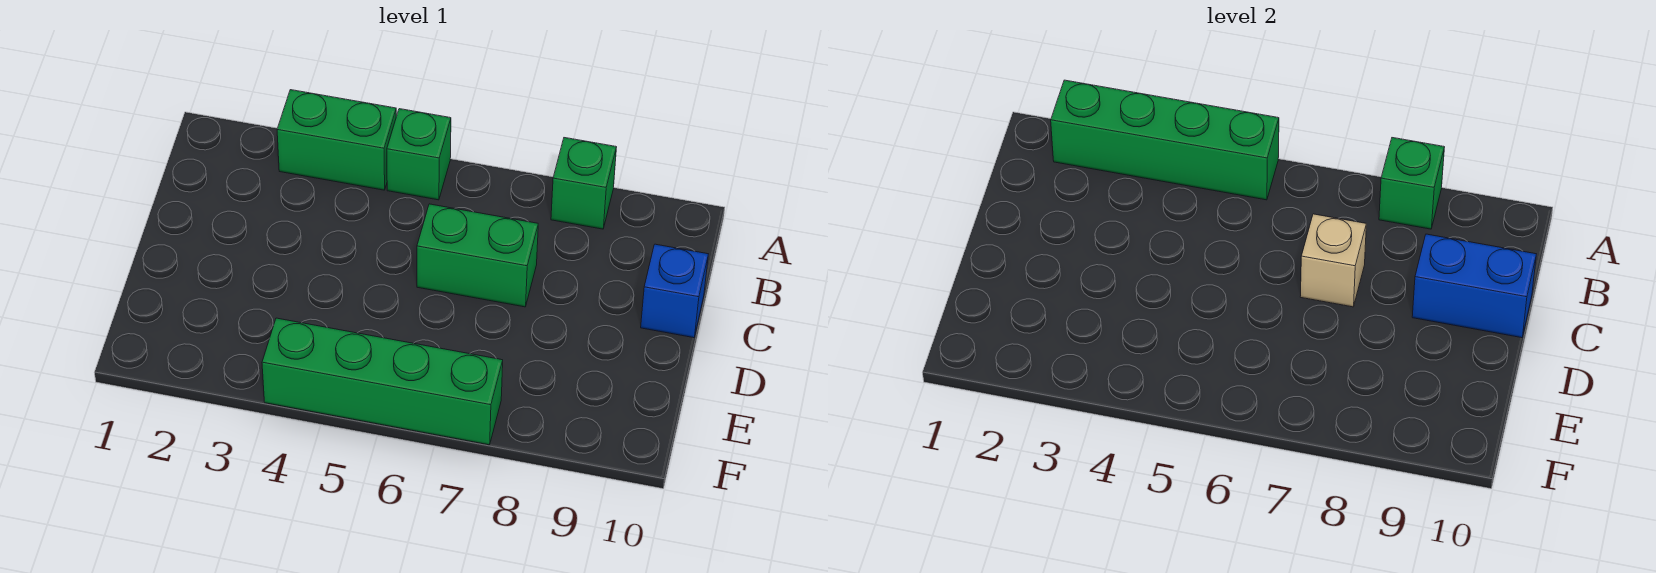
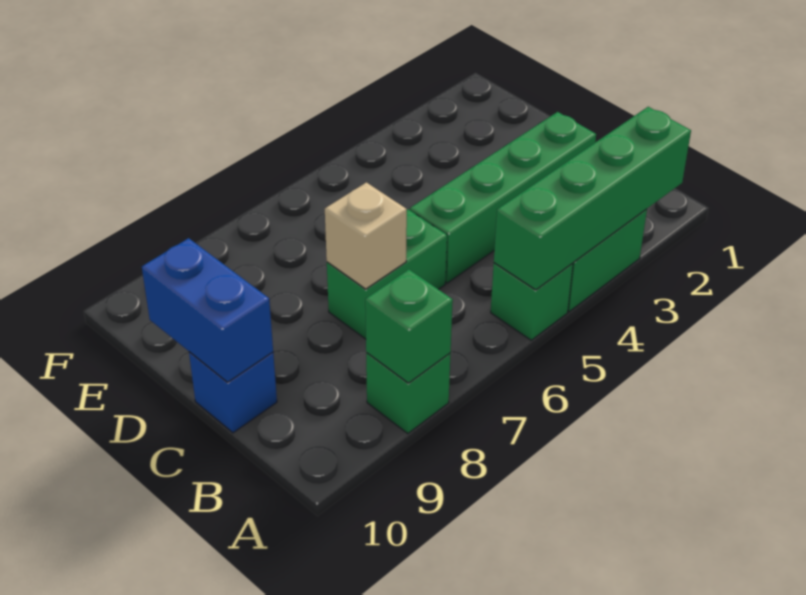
blue brick C9:C10 level 2 -> blue brick C10:D10 level 2
green brick F4:F7 level 1 -> green brick C2:C5 level 1

